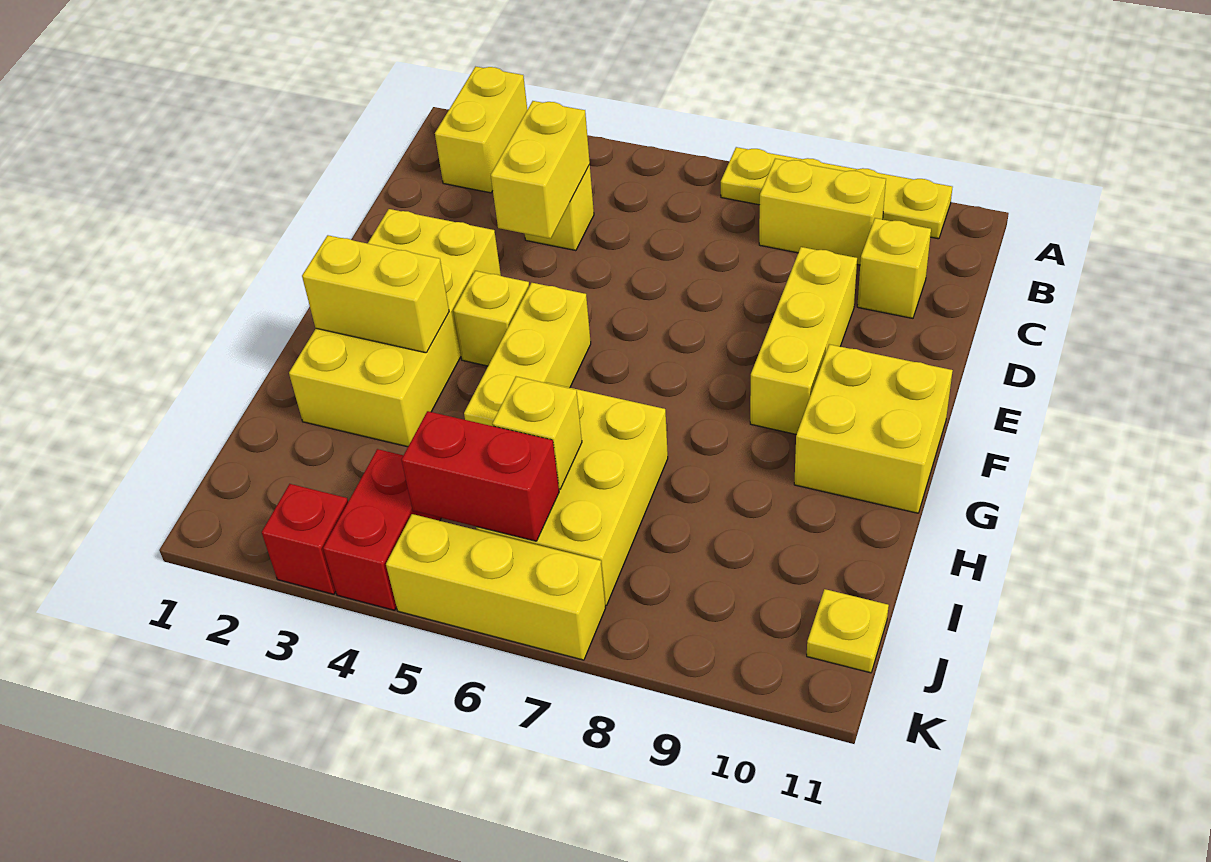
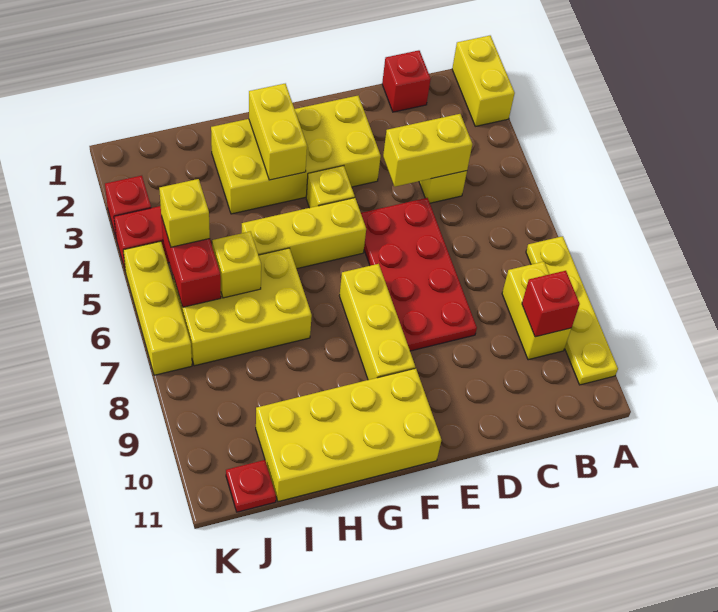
yellow brick A2:B2 level 1 -> yellow brick A1:A2 level 1
none -> red brick B9 level 2
none -> red brick C1 level 1
yellow brick C10 level 1 -> yellow brick J5 level 3
none -> red plate D5:E8 level 1
yellow brick D9:F9 level 1 -> yellow brick F7:F9 level 1
yellow brick F10:G11 level 1 -> yellow brick F10:I11 level 1
yellow plate J11 level 1 -> red plate J11 level 1

